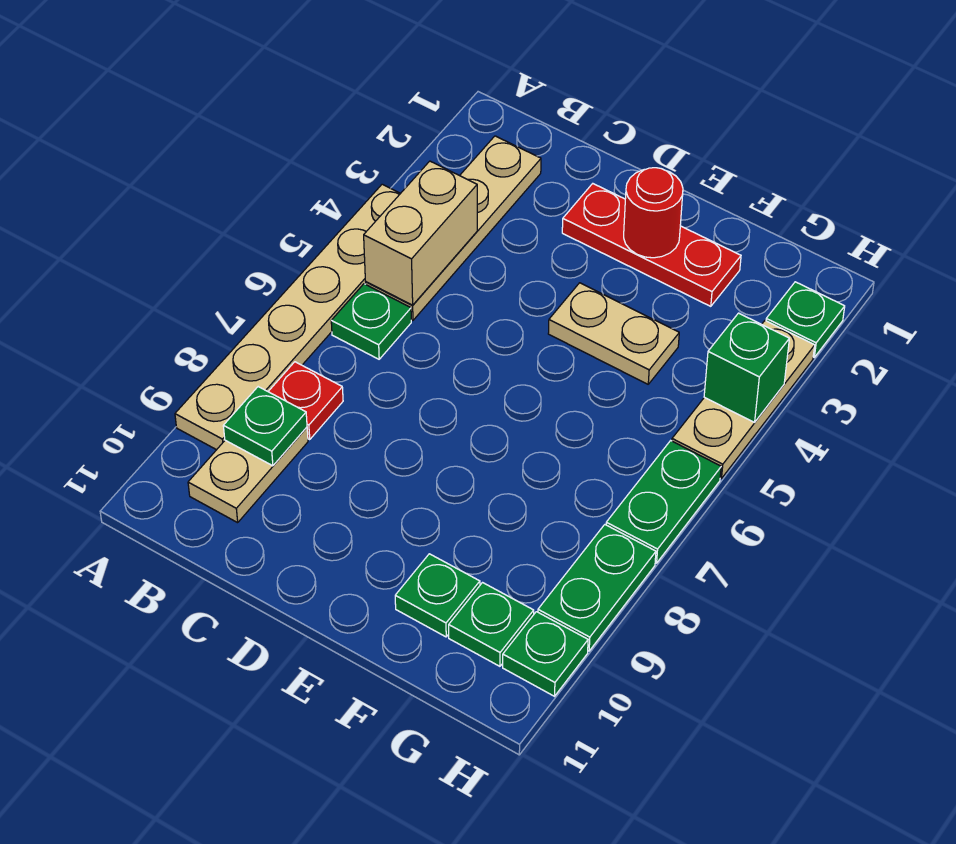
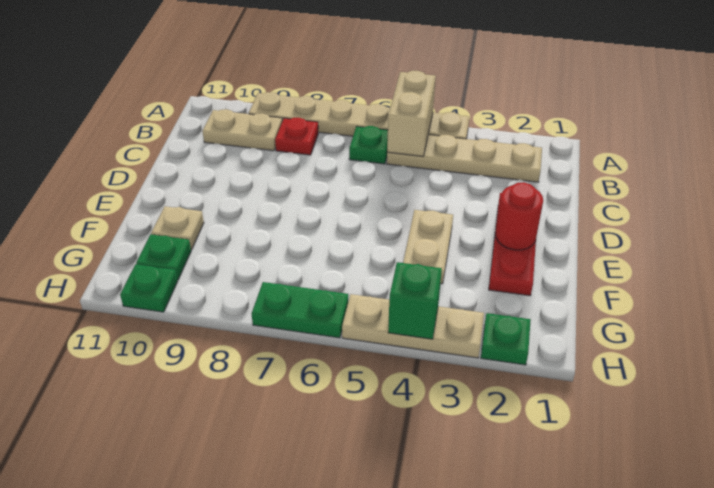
tan brick B4:B5 level 2 -> tan brick A5:B5 level 2
green plate B9 level 2 -> none
green plate F10 level 1 -> tan plate F10 level 1
green plate H8:H9 level 1 -> none

